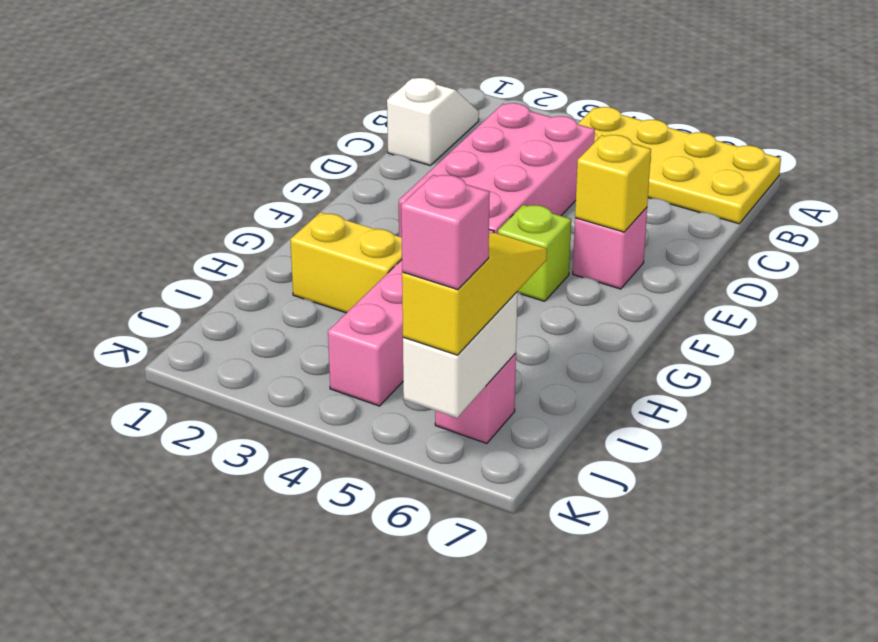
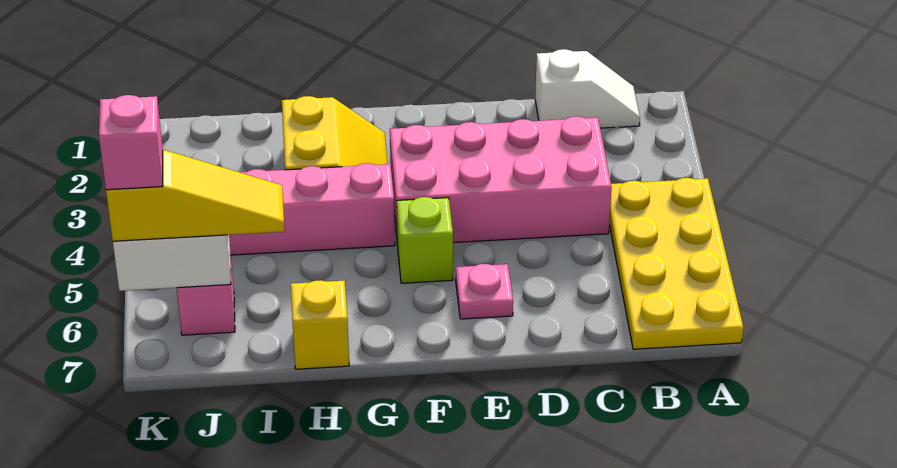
pink brick E6 level 1 -> pink plate E6 level 1
yellow brick E6 level 2 -> yellow brick H7 level 1

